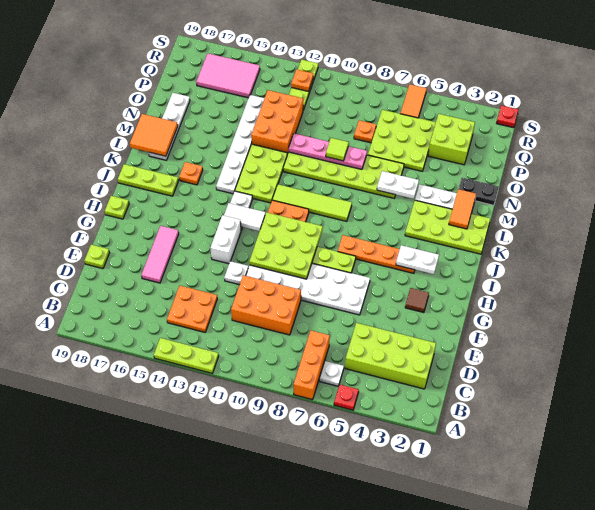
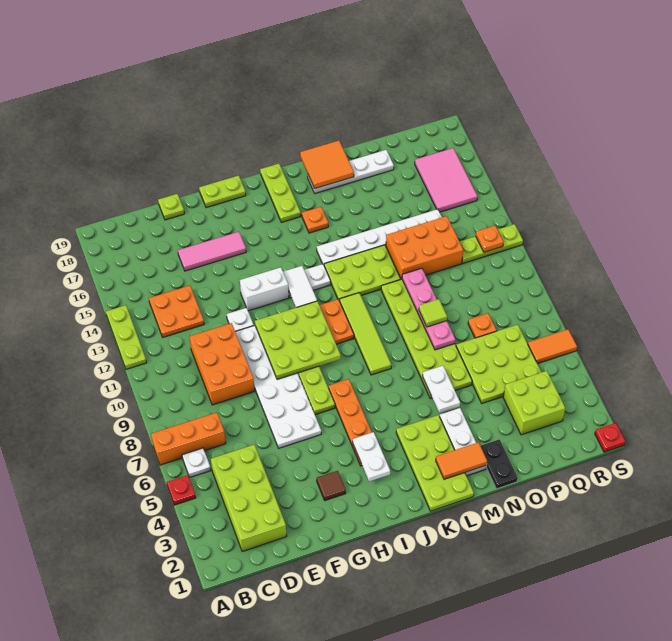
lime plate H19 level 1 -> lime plate G19:H19 level 1

